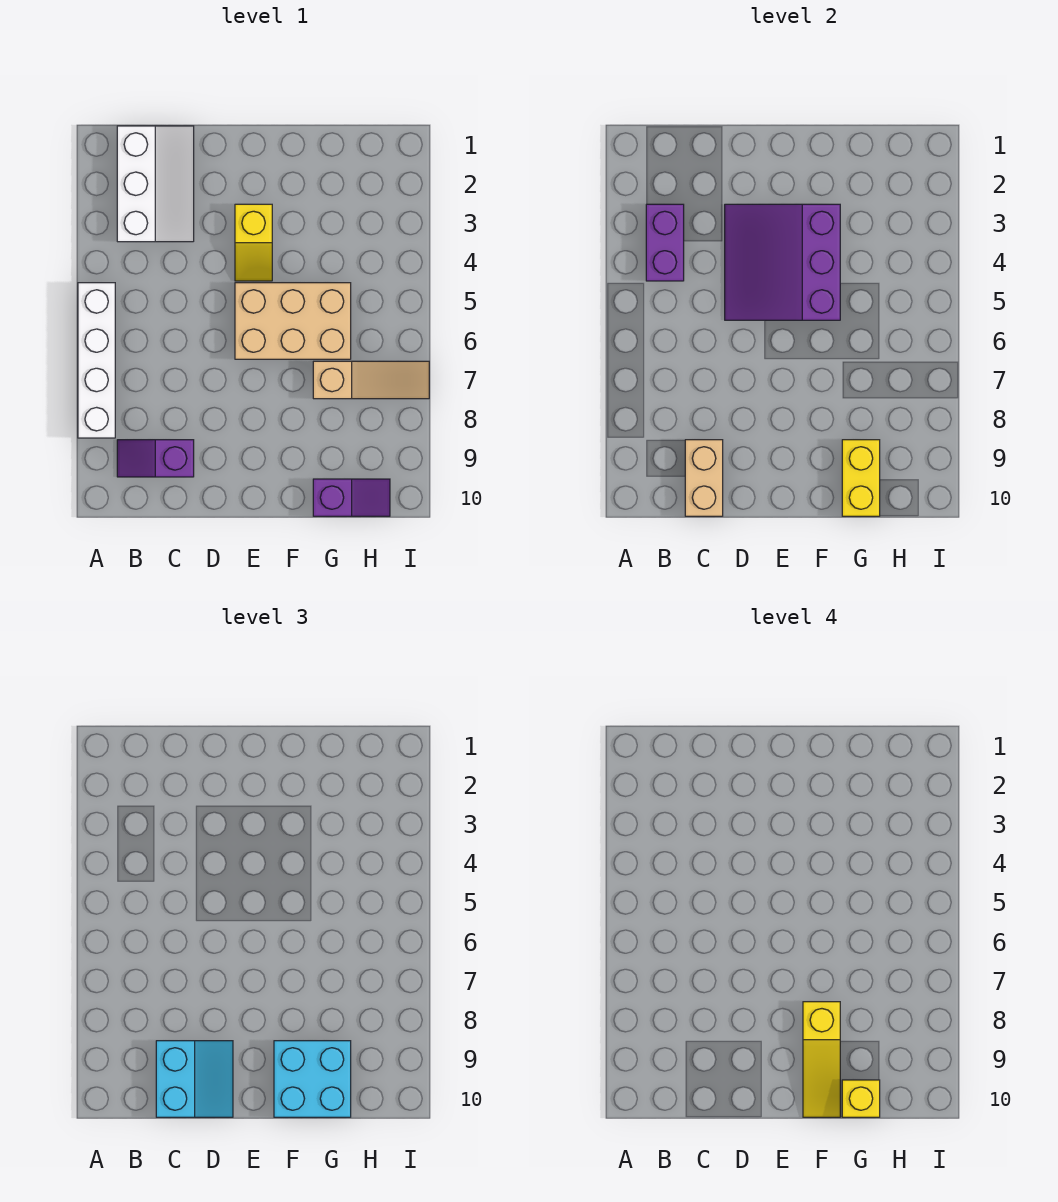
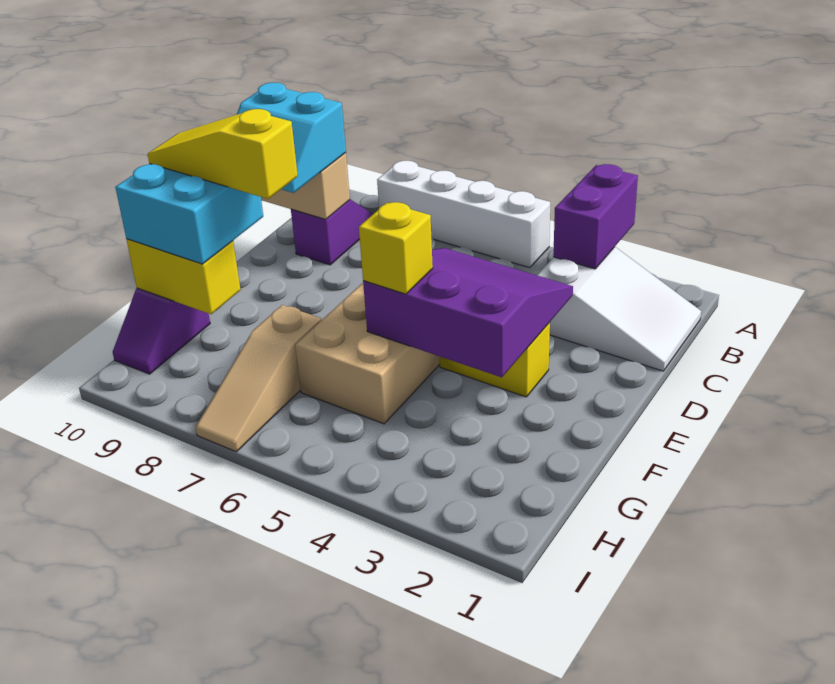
white slope B1:C3 level 1 top B -> white slope B1:C3 level 1 top 3
purple brick B3:B4 level 2 -> purple brick A3:B3 level 2
yellow brick G10 level 4 -> yellow brick F5 level 3

